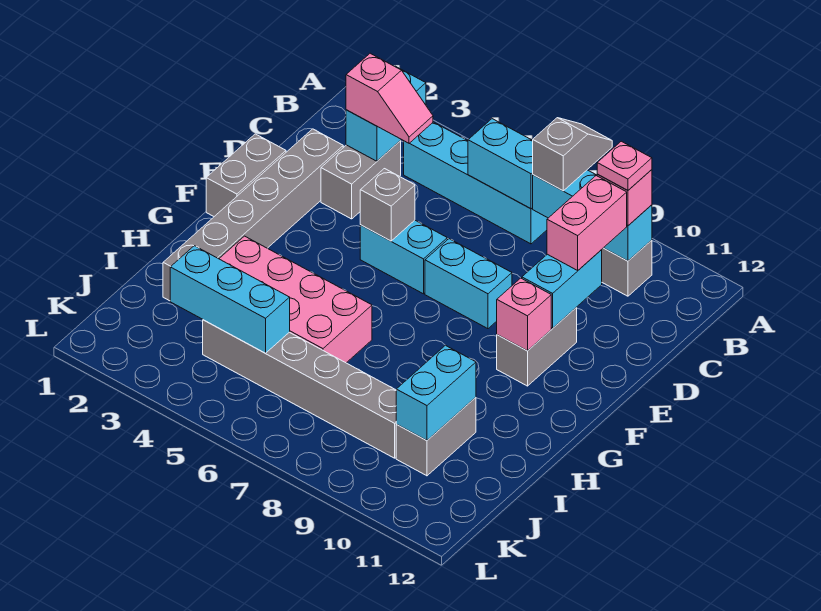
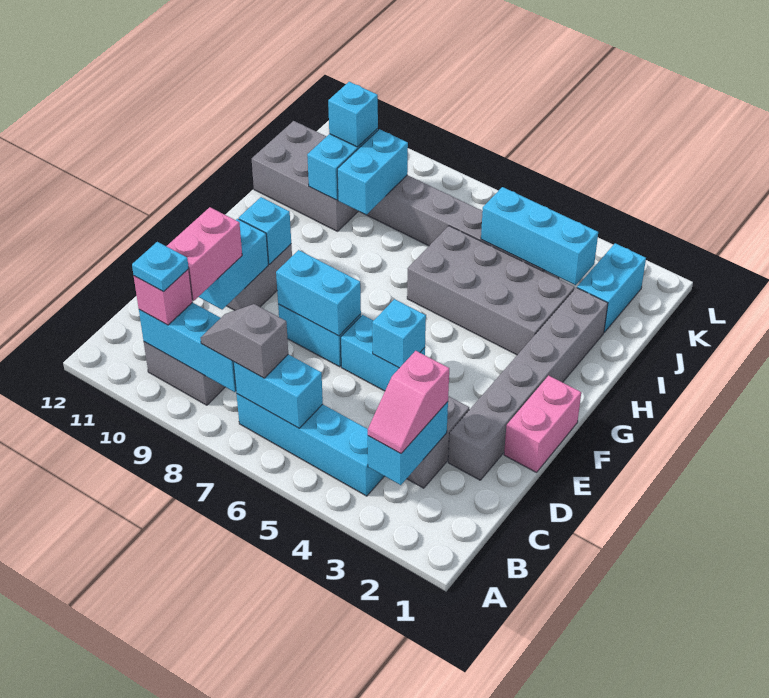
grey slope A8:B8 level 3 top B -> grey slope B7:B8 level 3 top 7
pink plate B10 level 4 -> cyan plate B10 level 4
pink slope C3:C4 level 3 top 3 -> pink slope B3:C3 level 3 top C
grey brick E1:F1 level 1 -> pink brick E1:F1 level 1
grey brick E5 level 2 -> cyan brick E5 level 2
none -> cyan brick E7:E8 level 2
pink brick F10 level 2 -> cyan brick F10 level 2
pink brick H3:I6 level 1 -> grey brick H3:I6 level 1
none -> cyan brick I9:J9 level 2
grey brick I10:J10 level 1 -> grey brick I10:J12 level 1
none -> cyan brick J2:K2 level 1
none -> cyan brick J10 level 3

